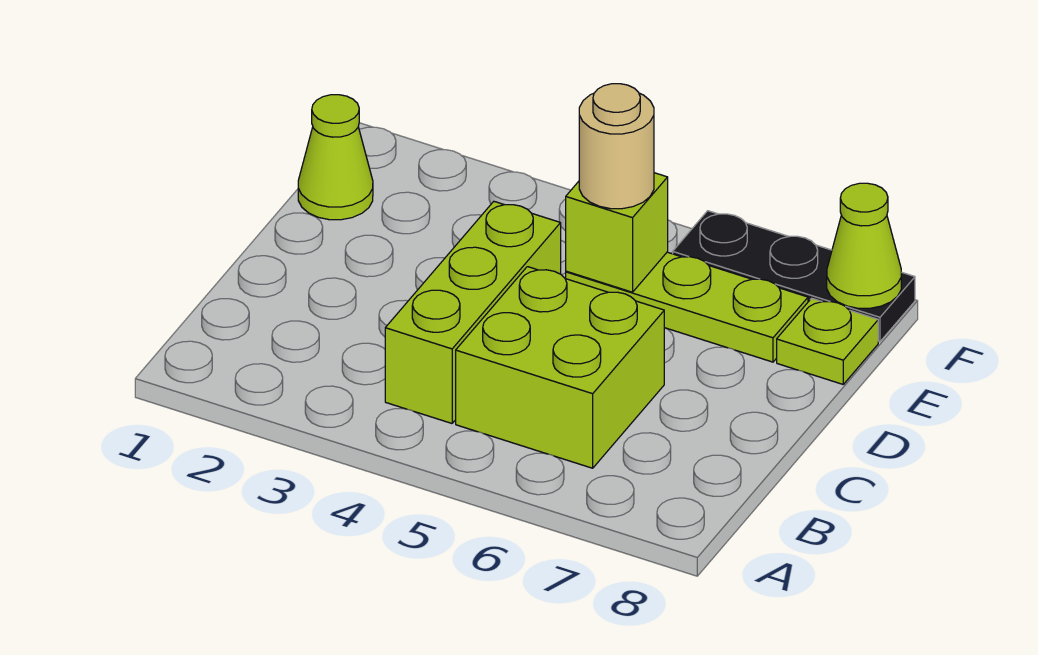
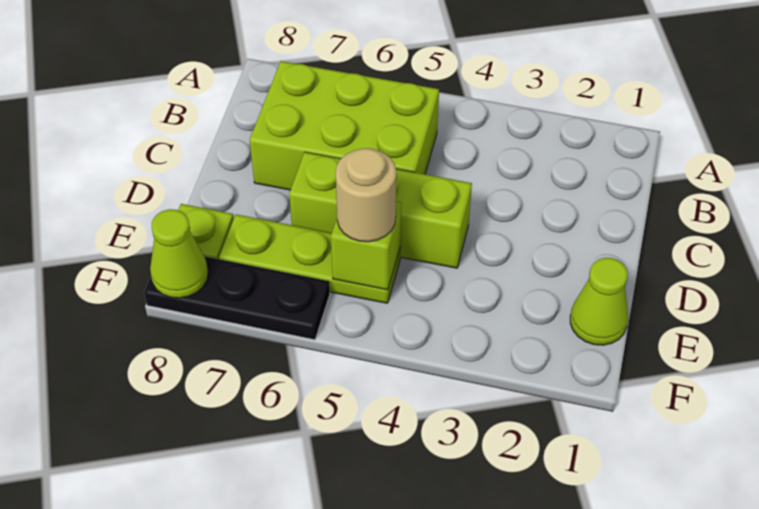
lime brick B4:D4 level 1 -> lime brick D4:D6 level 1
lime brick B5:C6 level 1 -> lime brick B5:C7 level 1

